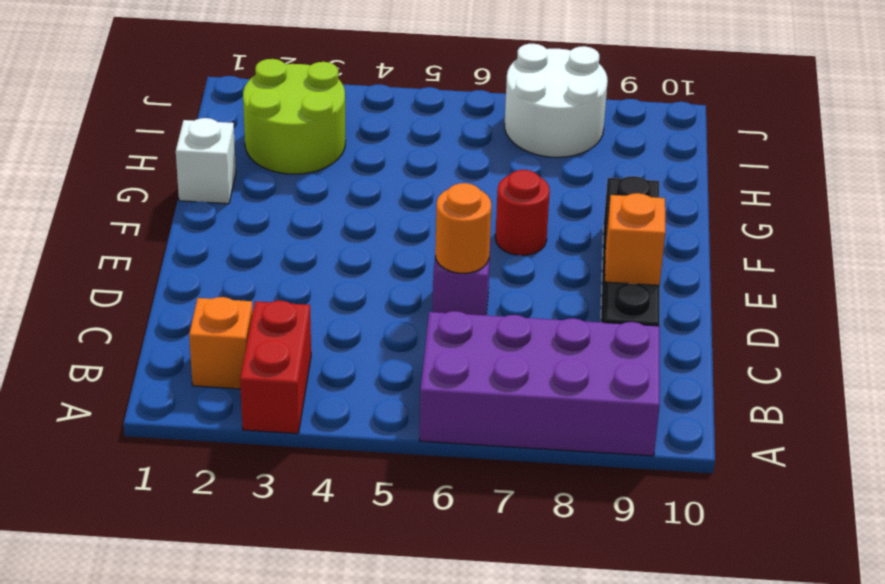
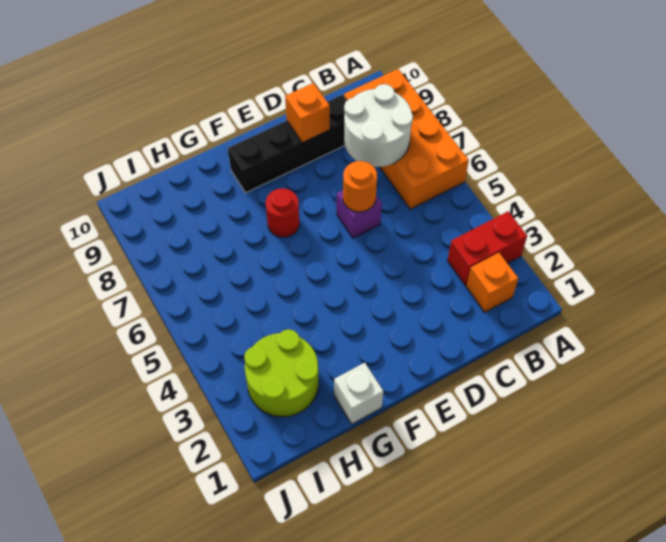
purple brick A6:B9 level 1 -> orange brick A6:B9 level 1
white round brick I7:J8 level 1 -> white round brick B7:C8 level 2

